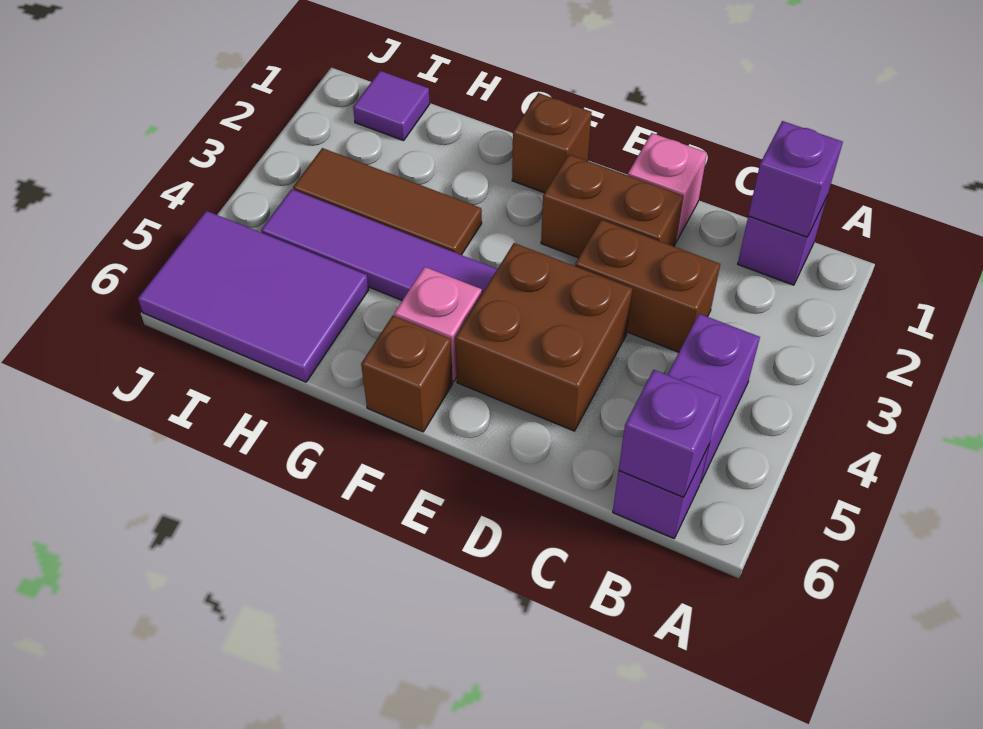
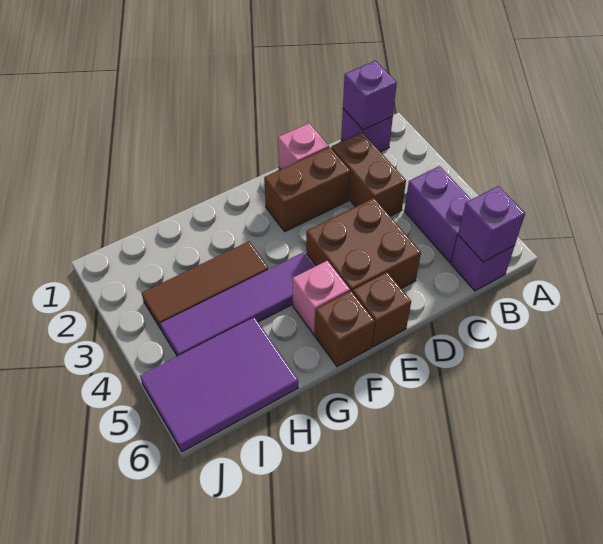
brown brick C3:D3 level 1 -> brown brick C2:C3 level 1
brown brick F1 level 1 -> brown brick E6 level 1
purple tile I1 level 1 -> none

